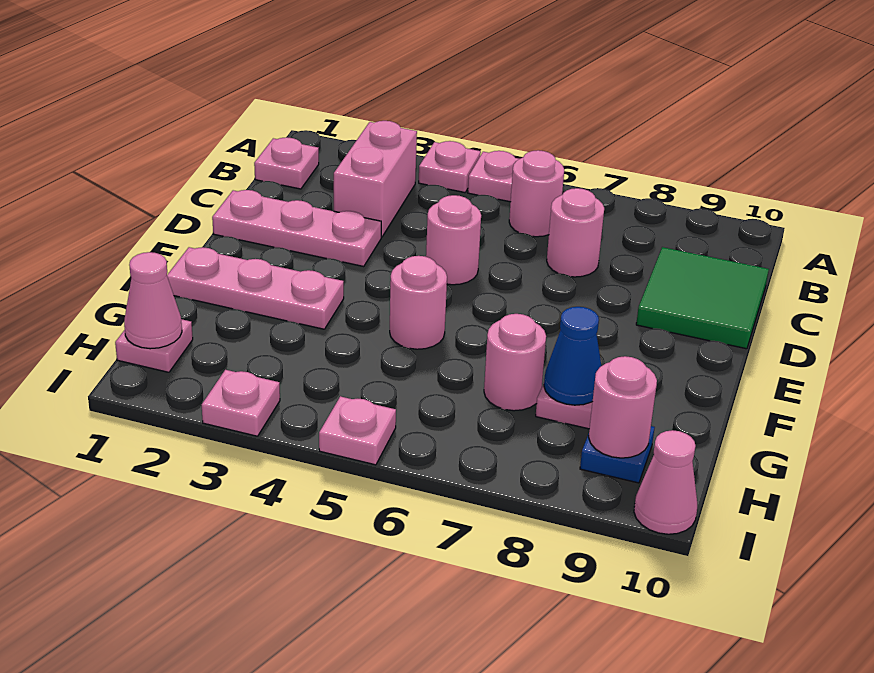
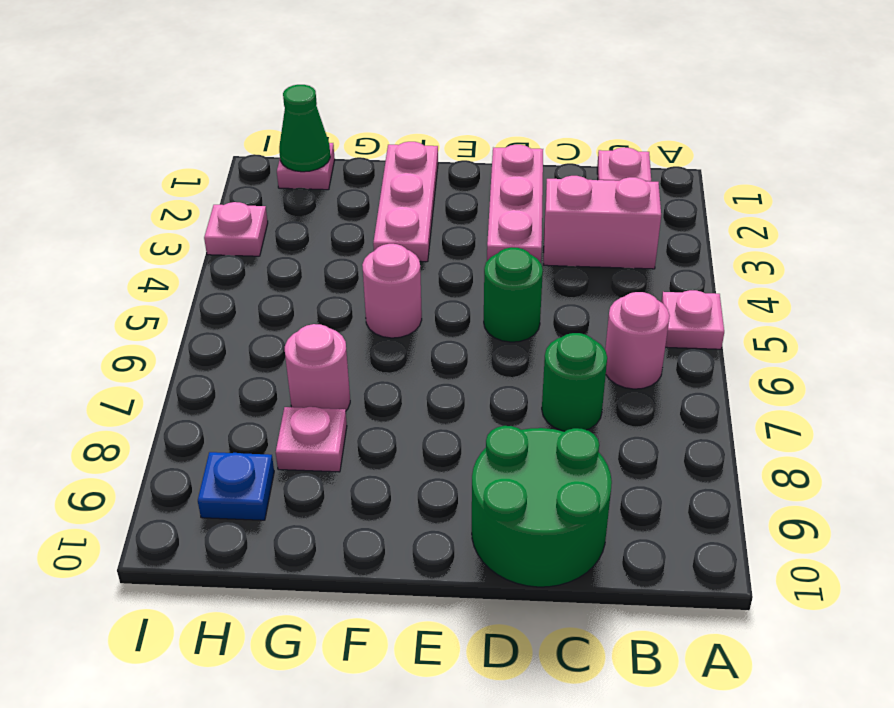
pink plate A4 level 1 -> none
pink round brick C7 level 1 -> green round brick C7 level 1
green tile C9:D10 level 1 -> green round brick C9:D10 level 1
pink round brick D5 level 1 -> green round brick D5 level 1
blue cone G8 level 2 -> none
pink cone H1 level 2 -> green cone H1 level 2
pink round brick H9 level 2 -> none
pink plate I5 level 1 -> none
pink cone I10 level 1 -> none

